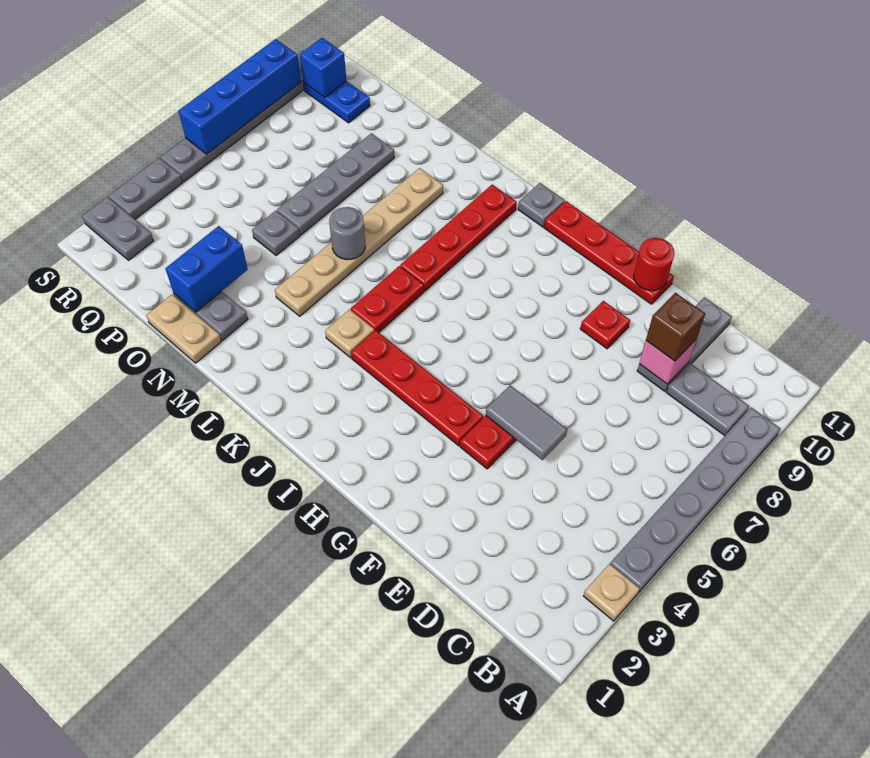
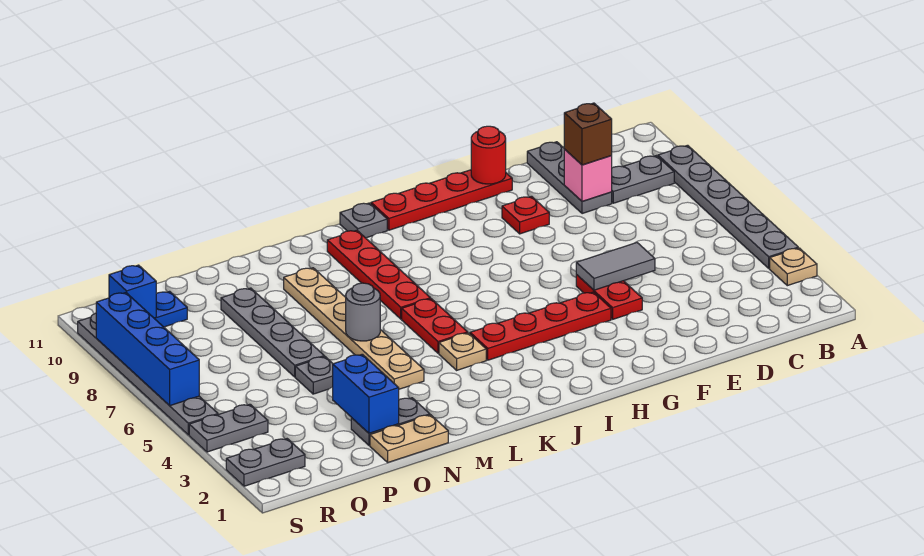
grey plate S3:S4 level 1 -> grey plate R4:S4 level 1

